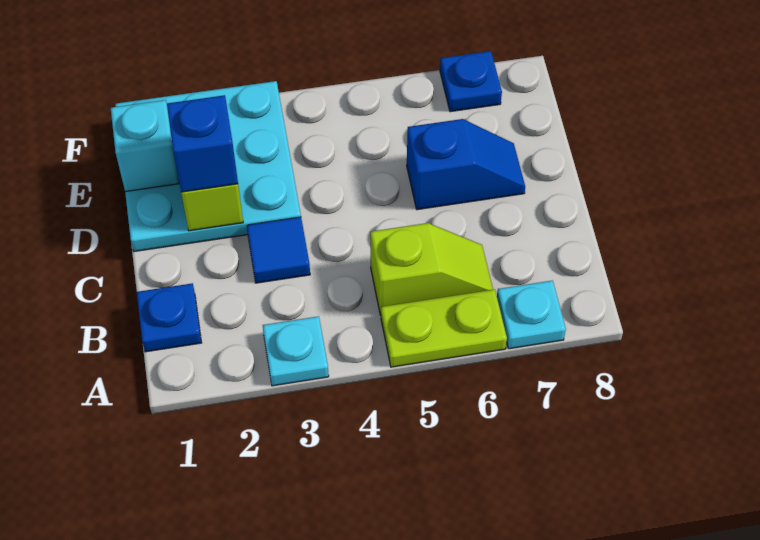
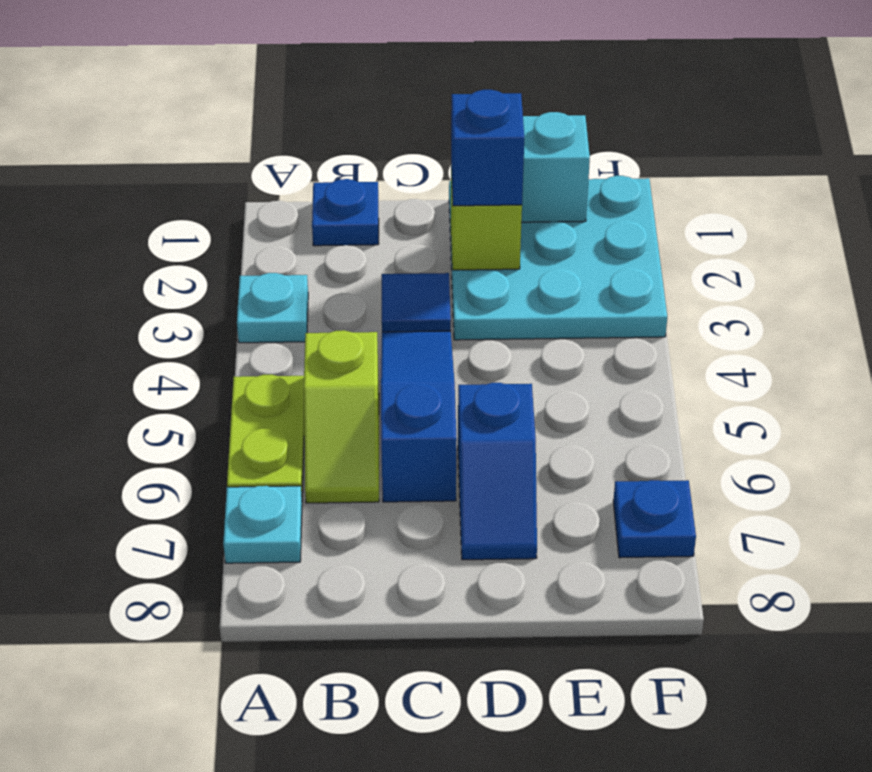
none -> blue slope C4:C6 level 1 top 6

